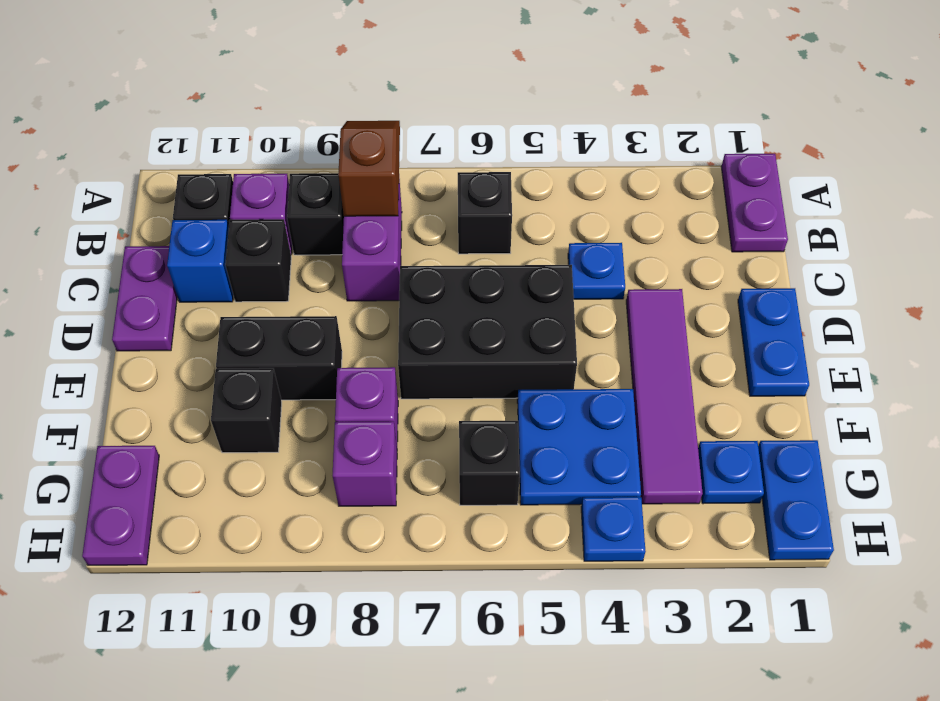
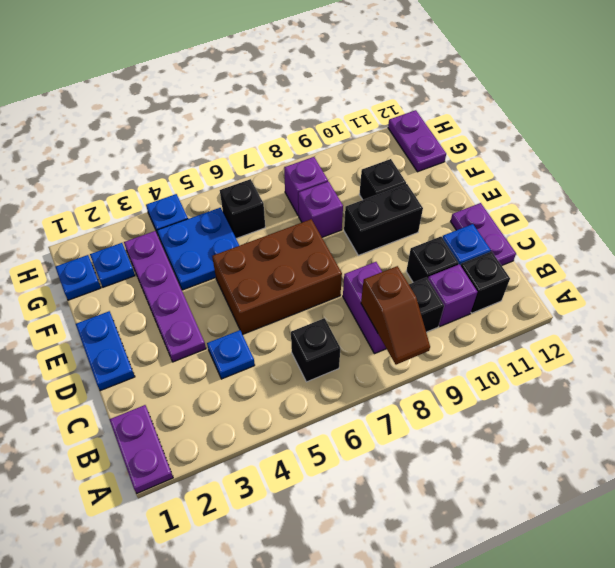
purple tile D3:G3 level 1 -> purple plate D3:G3 level 1
black brick D5:E7 level 1 -> brown brick D5:E7 level 1
blue plate G1:H1 level 1 -> blue plate G1 level 1

